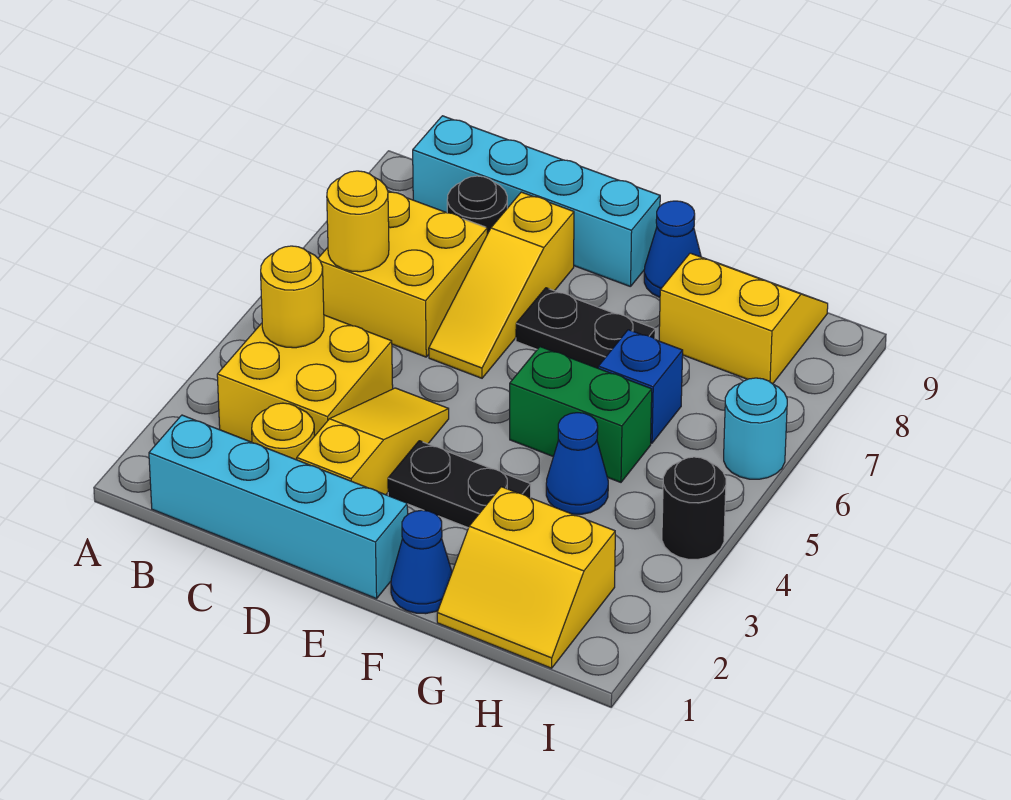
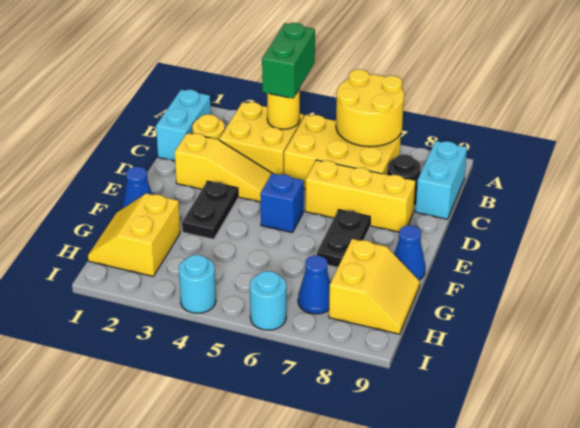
cyan brick B1:E1 level 1 -> cyan brick B1:C1 level 1
yellow brick B6:C7 level 1 -> yellow brick B5:C7 level 1
yellow round brick B6 level 2 -> yellow round brick A6:B7 level 2
cyan brick B9:E9 level 1 -> cyan brick B9:C9 level 1
yellow slope D6:D8 level 1 top 8 -> yellow brick D6:D8 level 1
green brick F5:G5 level 1 -> green brick A4:B4 level 3
blue cone G4 level 1 -> blue cone H7 level 1
blue brick G6 level 1 -> blue brick E5 level 1
black round brick I4 level 1 -> cyan round brick I4 level 1

